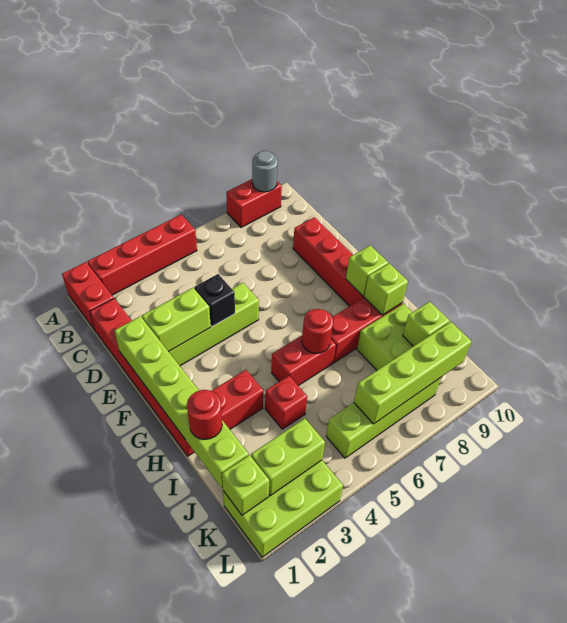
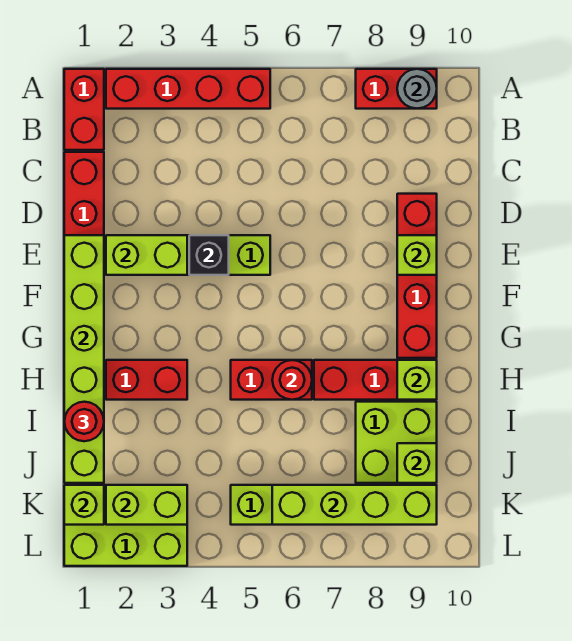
lime brick G9 level 2 -> lime brick E9 level 2
red brick I4 level 1 -> none

